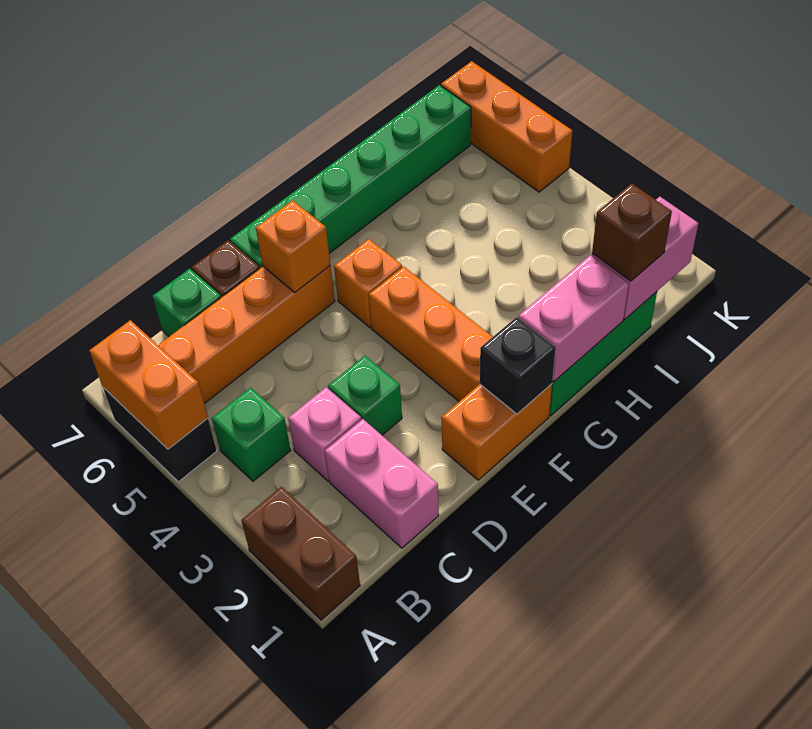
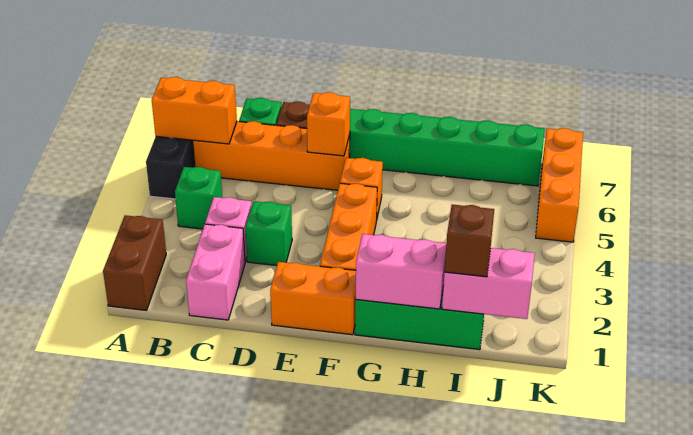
orange brick A5:A6 level 2 -> orange brick A6:B6 level 2
black brick F1 level 2 -> none

